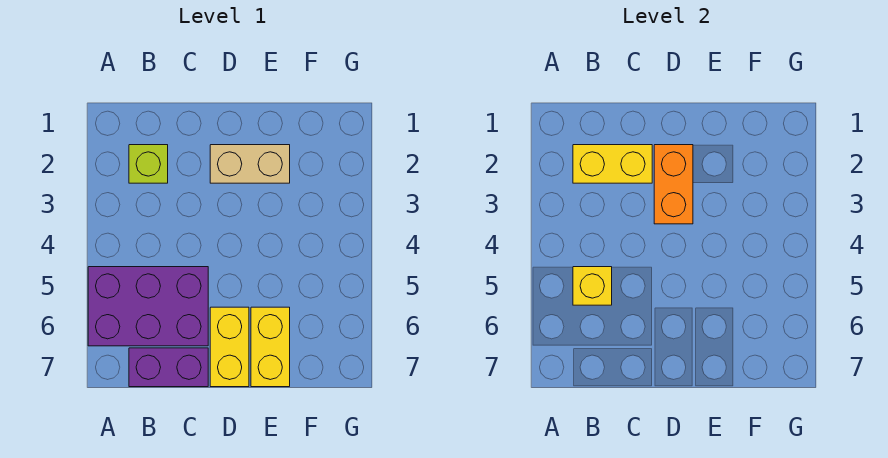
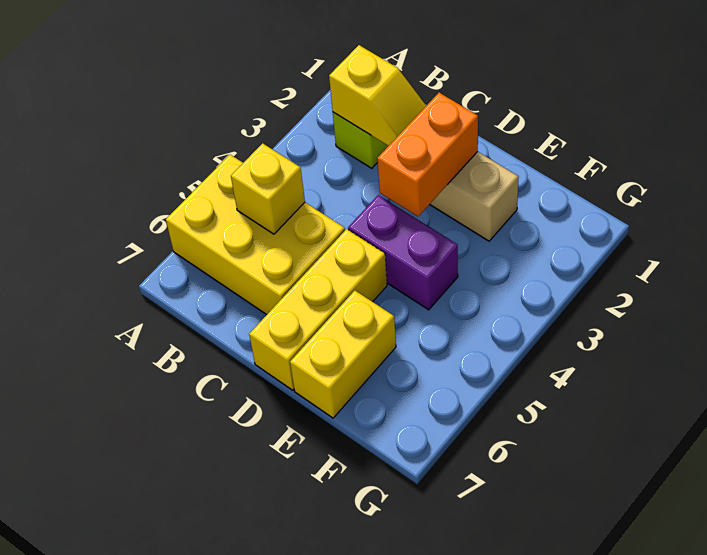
purple brick A5:C6 level 1 -> yellow brick A5:C6 level 1
yellow brick B2:C2 level 2 -> yellow slope B2:C2 level 2 top B
purple brick B7:C7 level 1 -> purple brick D4:E4 level 1
yellow brick D6:D7 level 1 -> yellow brick D5:D7 level 1

